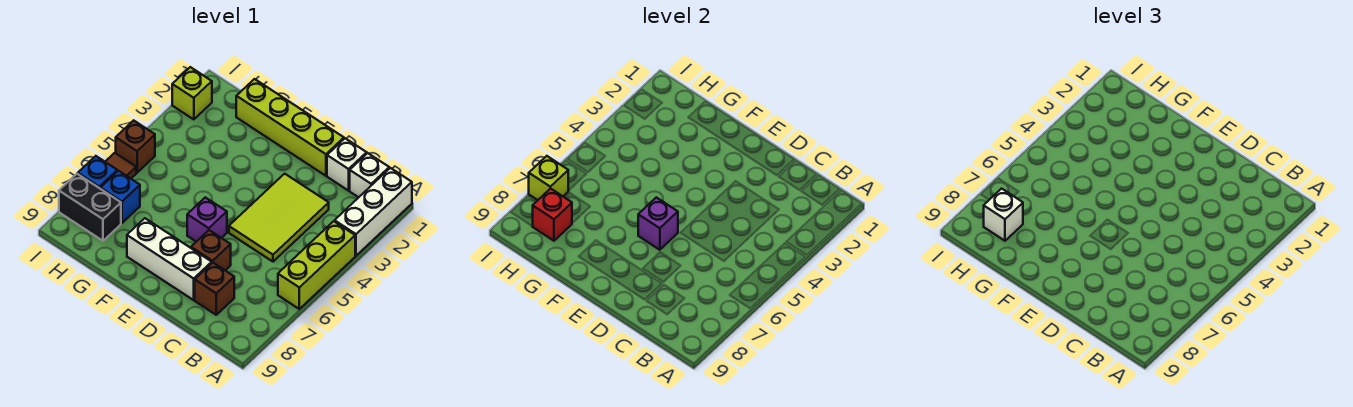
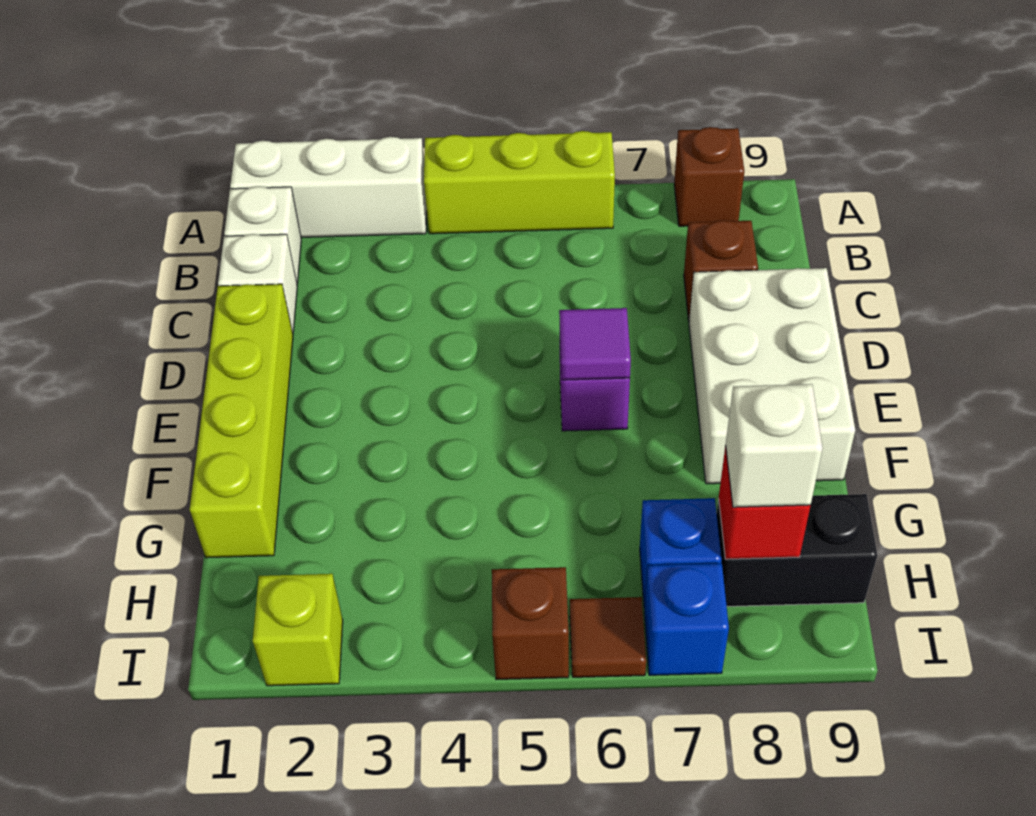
lime tile C3:D5 level 1 -> none
brown brick D7 level 1 -> brown brick A8 level 1
white brick D8:F8 level 1 -> white brick D8:F9 level 1
purple brick E6 level 2 -> purple tile E6 level 2
black brick H8:I8 level 1 -> black brick H8:H9 level 1
lime brick I7 level 2 -> none

